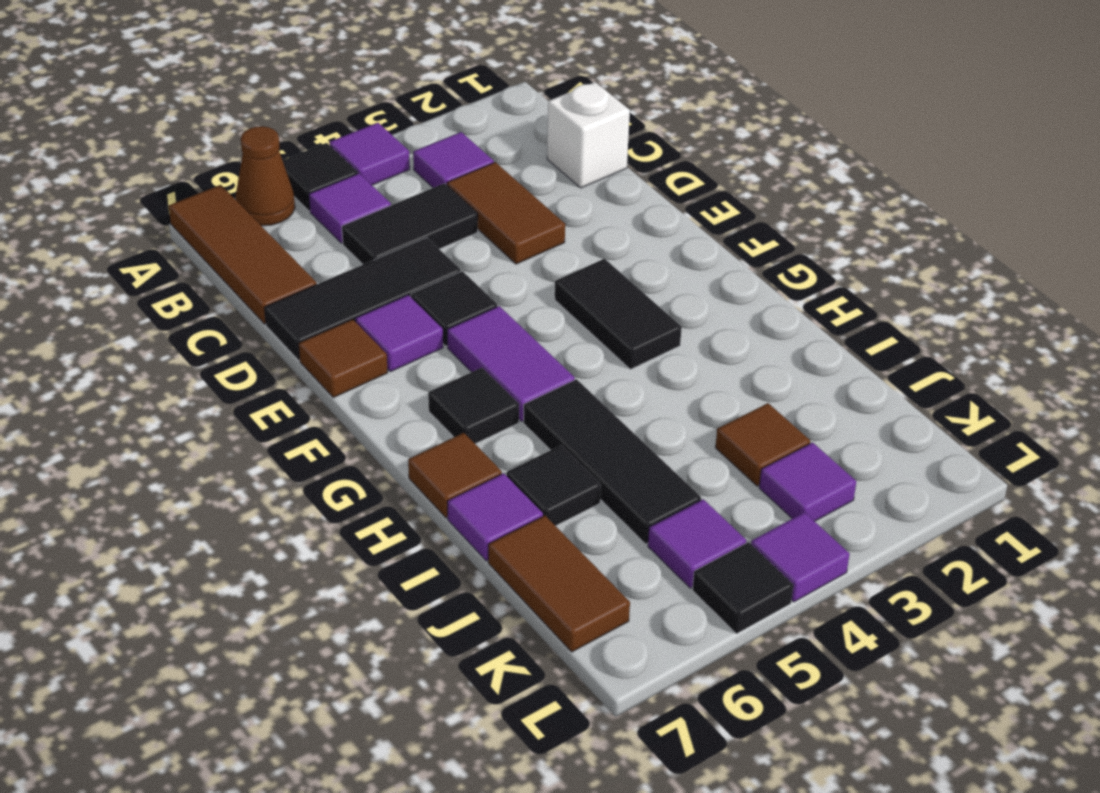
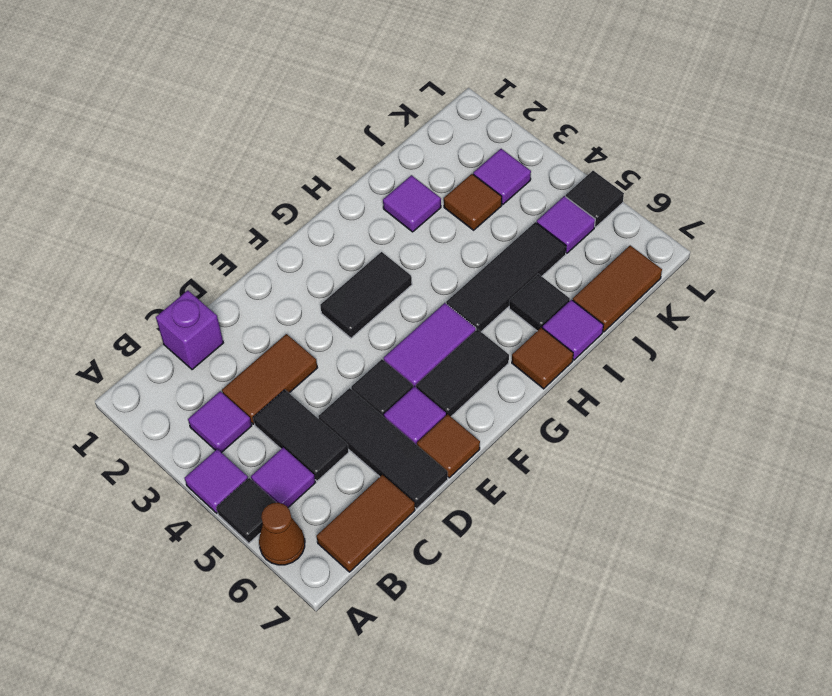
brown tile A7:C7 level 1 -> brown tile B7:C7 level 1
white brick C1 level 1 -> purple brick C1 level 1
black tile G6 level 1 -> black tile F6:G6 level 1
purple tile L4 level 1 -> purple tile I2 level 1

